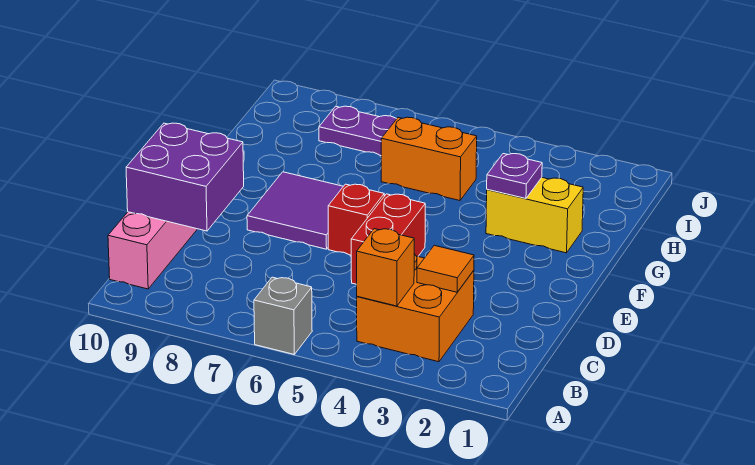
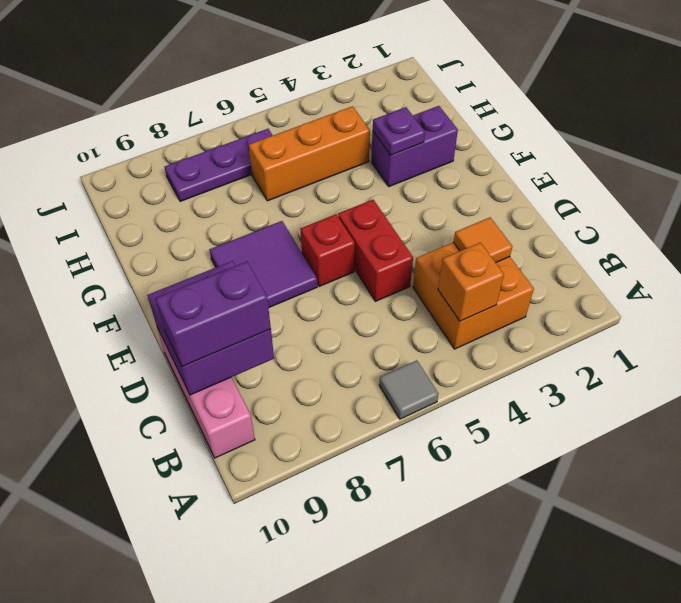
grey brick A6 level 1 -> grey tile A6 level 1
none -> purple brick C9:C10 level 3
yellow brick G2:G3 level 1 -> purple brick G2:G3 level 1
orange brick H5:H6 level 1 -> orange brick H4:H6 level 1

